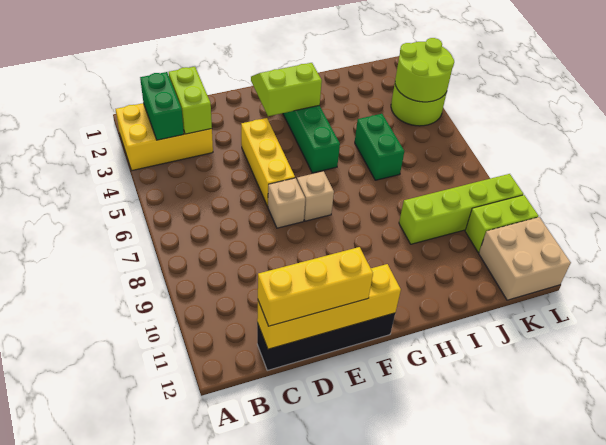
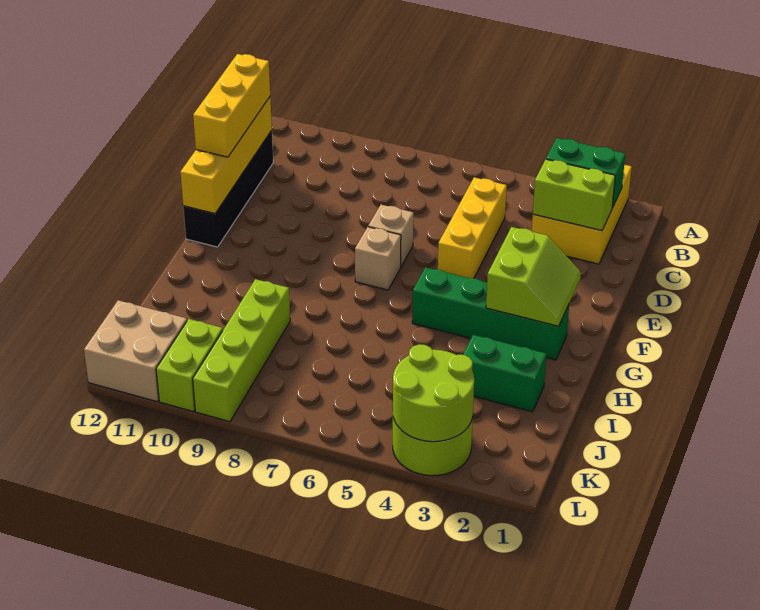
yellow brick E4:E6 level 1 -> yellow brick C5:E5 level 1
green brick I5:I6 level 1 -> green brick I2:I3 level 1

